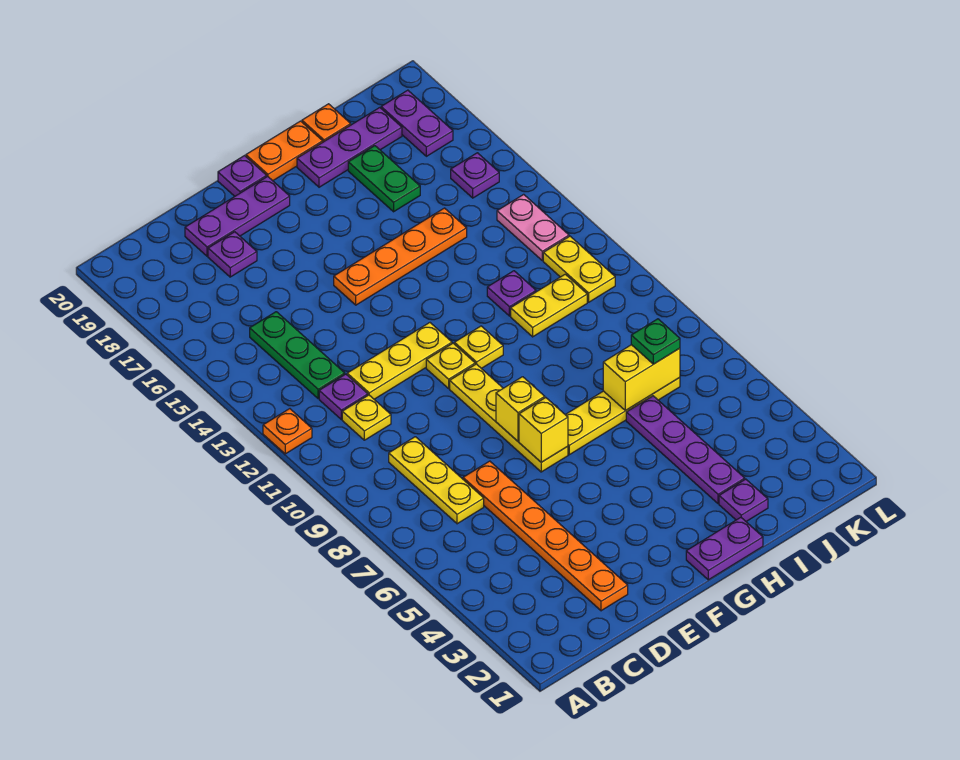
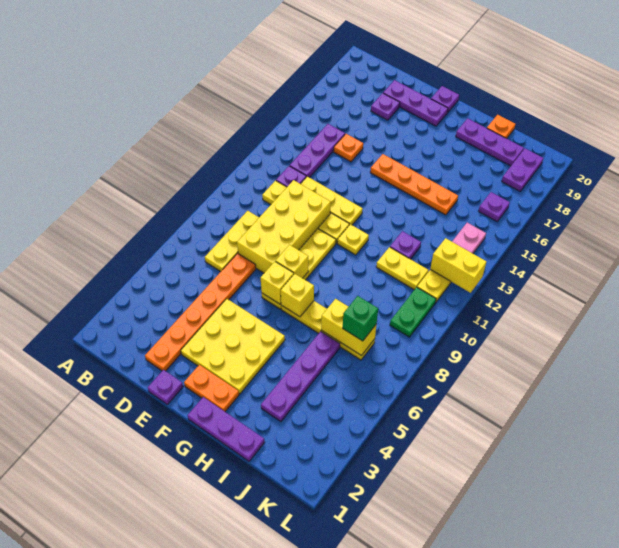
orange plate A12 level 1 -> orange plate D15 level 1
green plate C13:C15 level 1 -> purple plate C13:C15 level 1
none -> yellow brick D8:E11 level 1
none -> yellow plate E3:G5 level 1
purple plate G1:H1 level 1 -> purple plate G1:I1 level 1
none -> yellow brick G7 level 2
orange plate G20:H20 level 1 -> orange plate F2:G2 level 1
purple plate I2 level 1 -> purple plate E1 level 1
green plate I17:I18 level 1 -> green plate K9:K10 level 1
green plate J7 level 3 -> green brick J7 level 3
none -> yellow brick K12:L12 level 2

